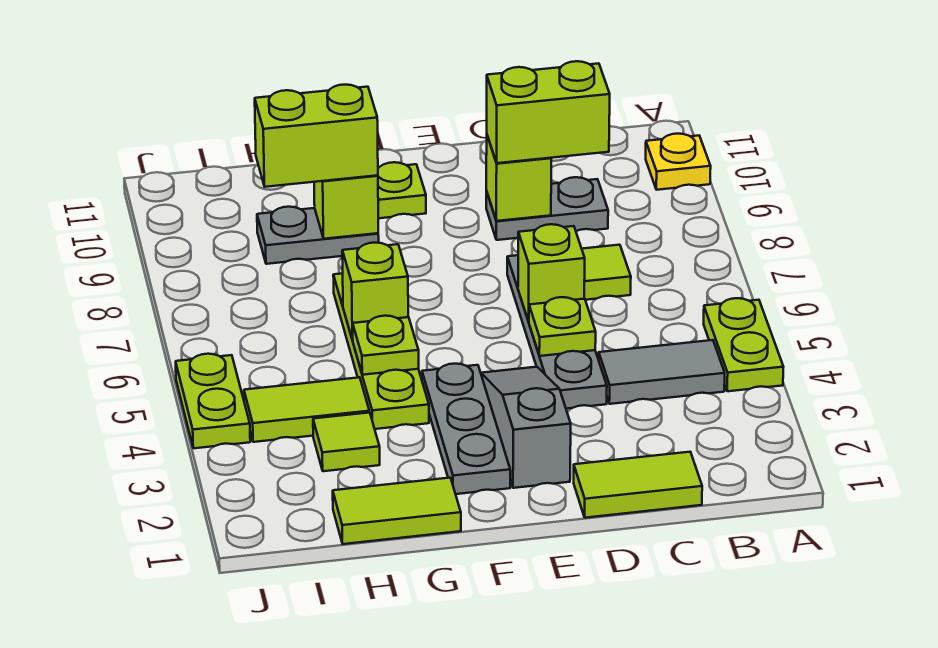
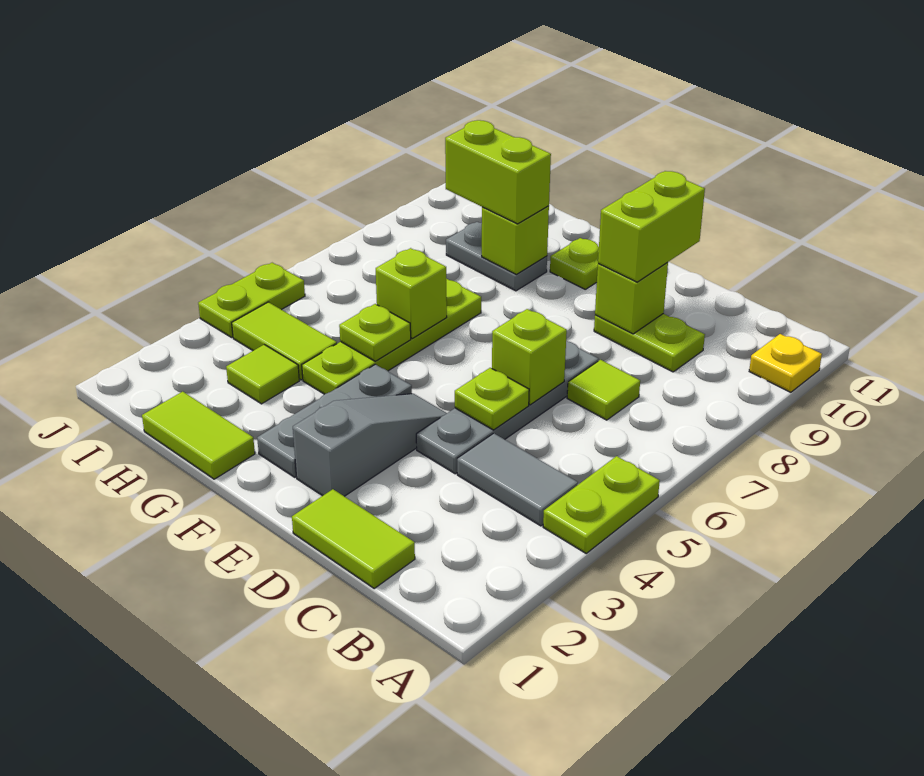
grey plate C9:D9 level 1 -> lime plate C9:D9 level 1
lime brick C9:D9 level 3 -> lime brick D9:D10 level 3

